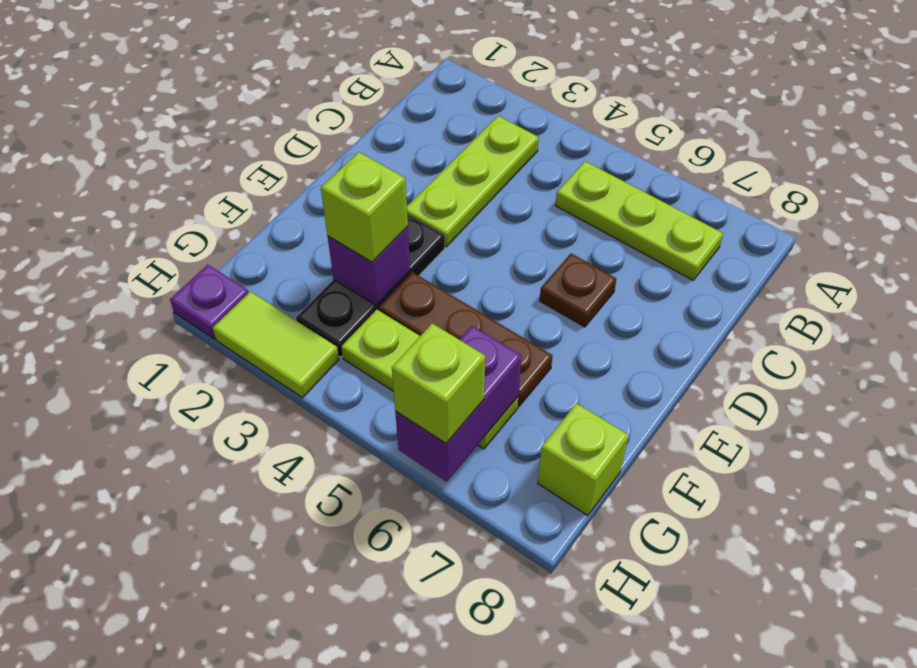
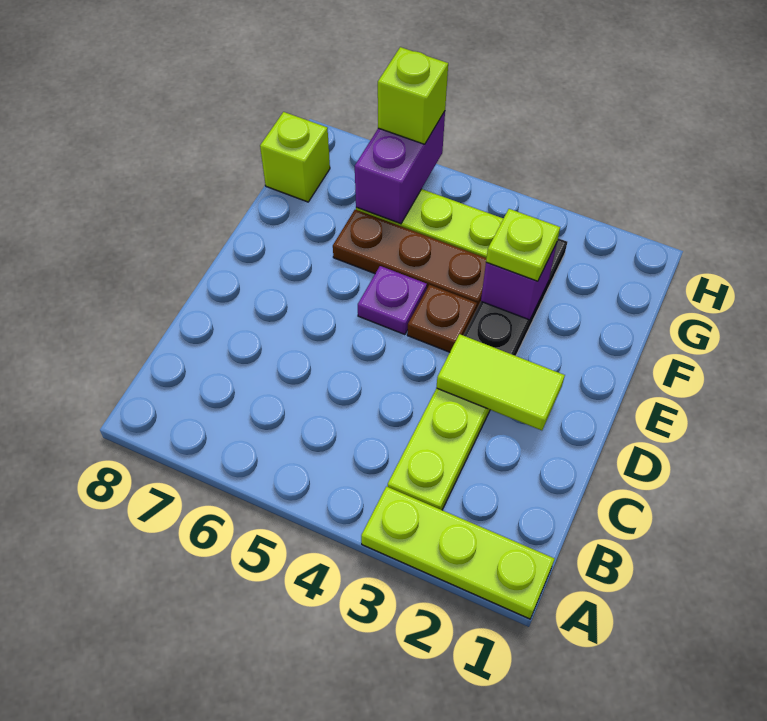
lime plate B5:B7 level 1 -> lime plate A1:A3 level 1
brown plate D6 level 1 -> brown plate E4 level 1
lime brick F3 level 3 -> lime plate F3 level 3
purple plate H1 level 1 -> purple plate E5 level 1
lime tile H2:H3 level 1 -> lime tile D2:D3 level 2

